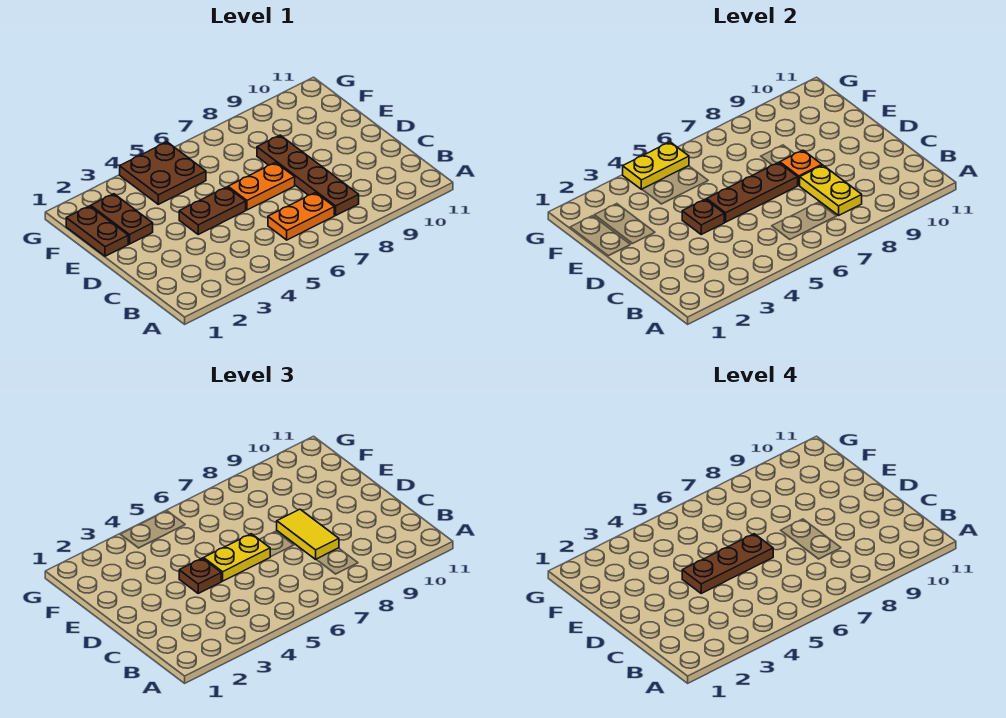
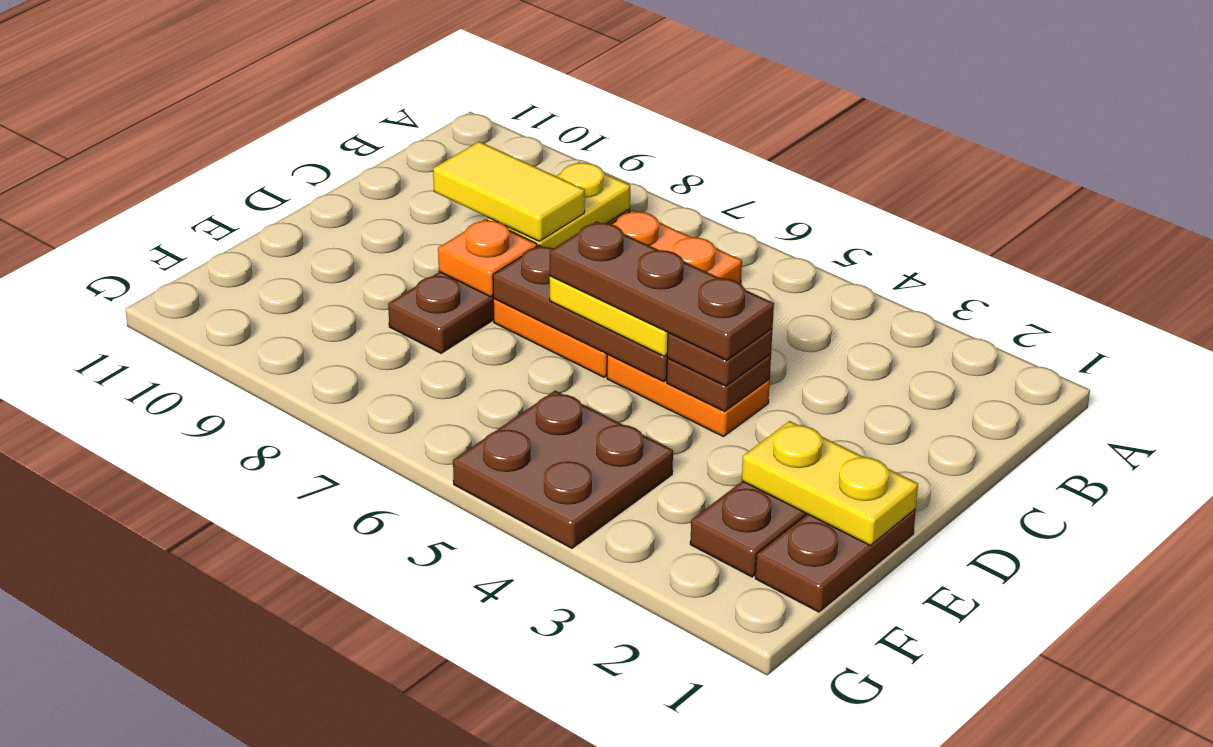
yellow tile C8:D8 level 3 -> yellow tile C8:C9 level 3
brown plate D4:D5 level 1 -> orange plate D4:D5 level 1
yellow plate G4:G5 level 2 -> yellow plate E1:E2 level 2

